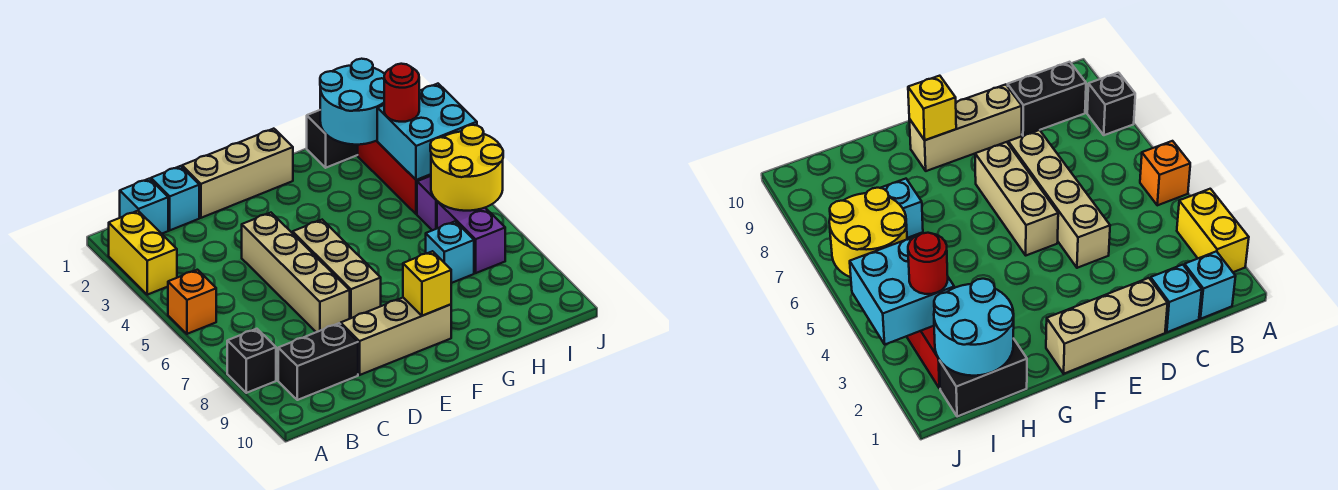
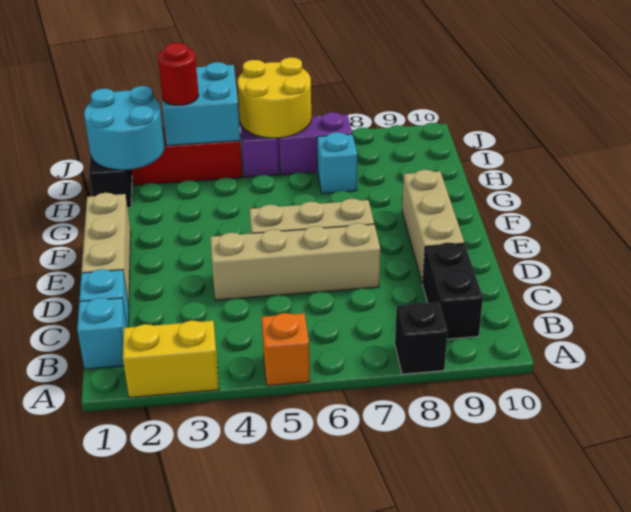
yellow brick F9 level 2 -> none

